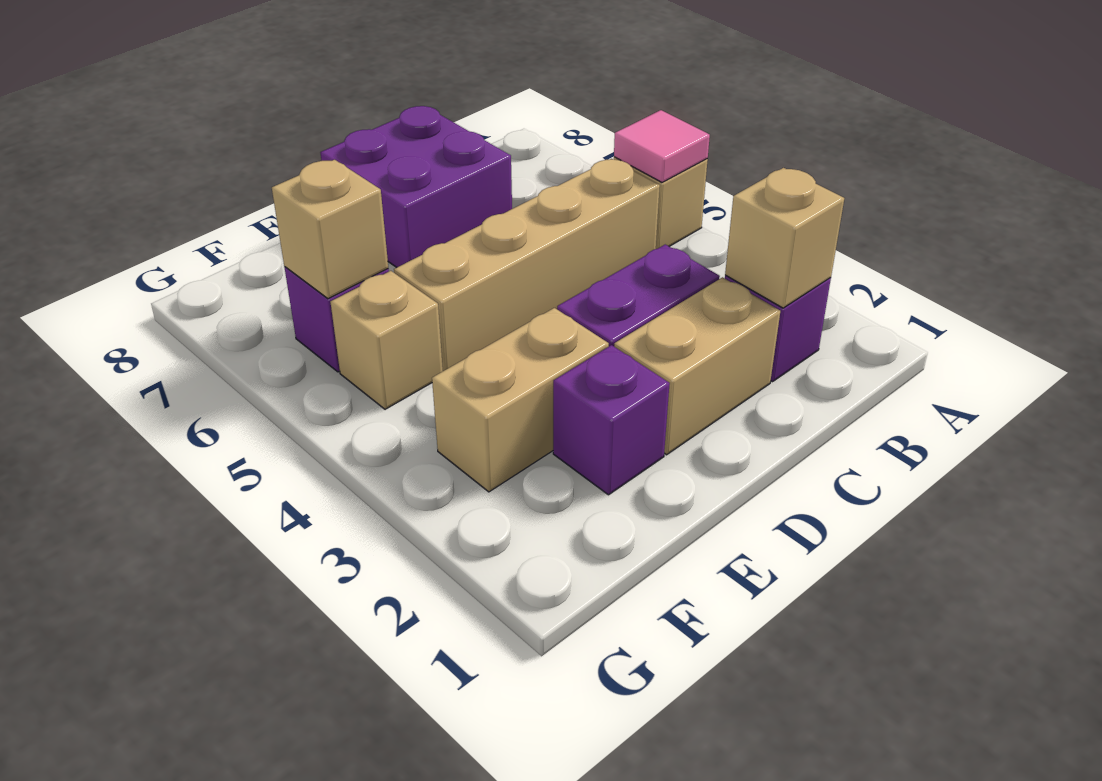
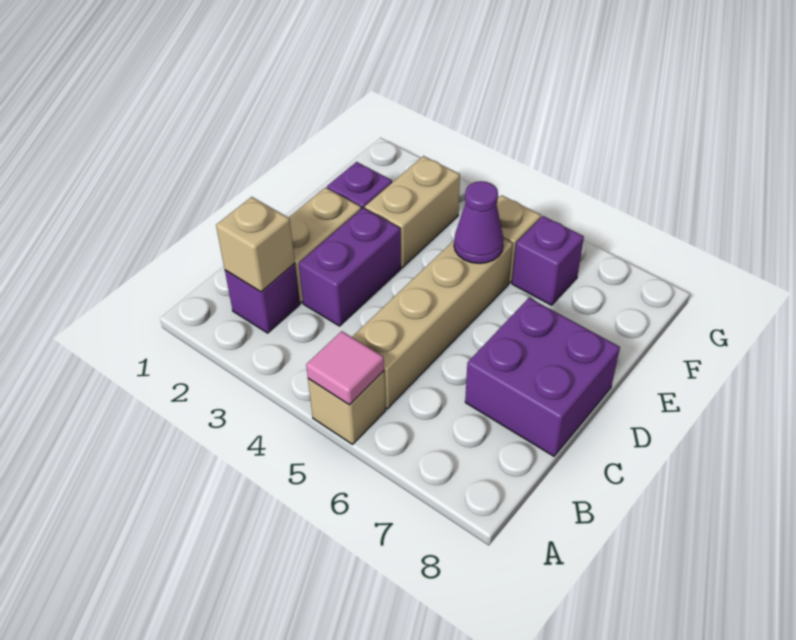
none -> purple cone E5 level 2
tan brick F6 level 2 -> none

